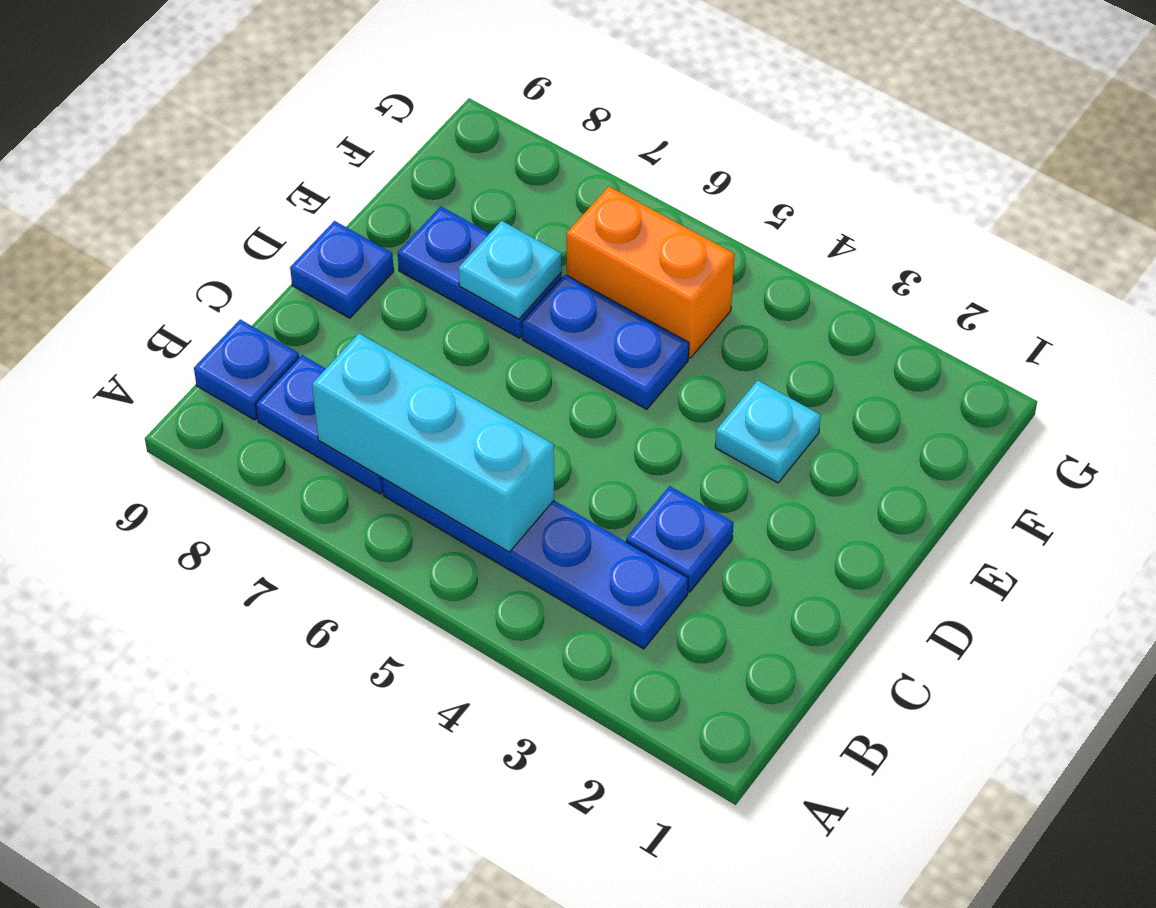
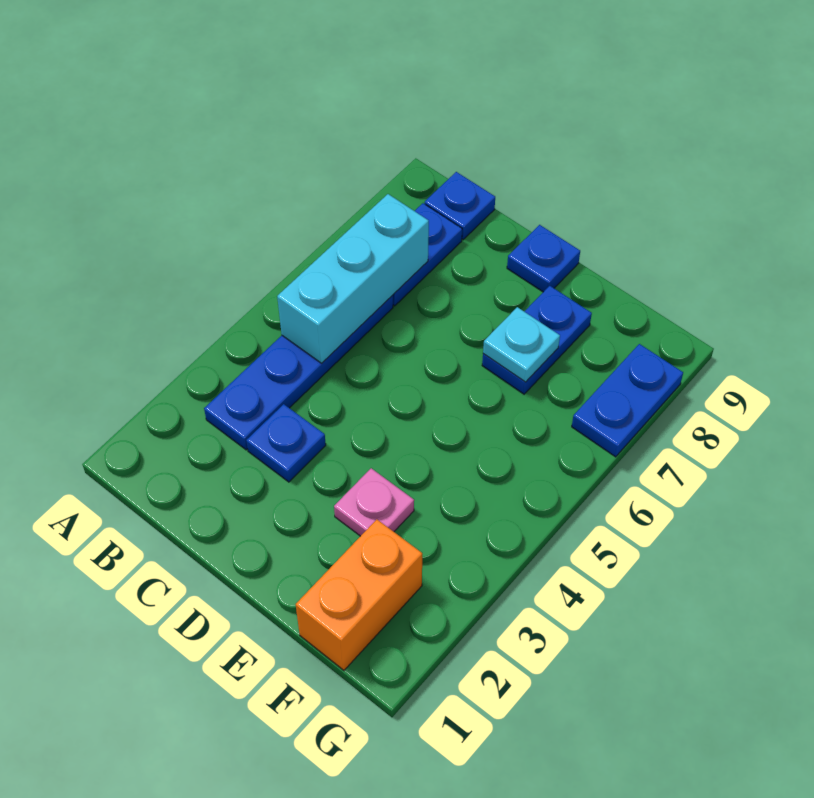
cyan plate E3 level 1 -> pink plate E3 level 1
blue plate E5:E6 level 1 -> blue plate G7:G8 level 1
orange brick F5:F6 level 1 -> orange brick F1:F2 level 1

